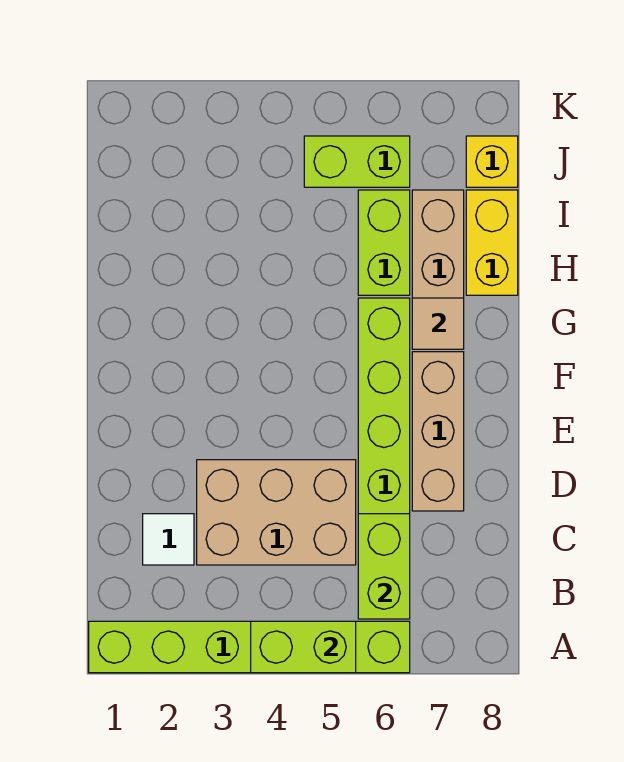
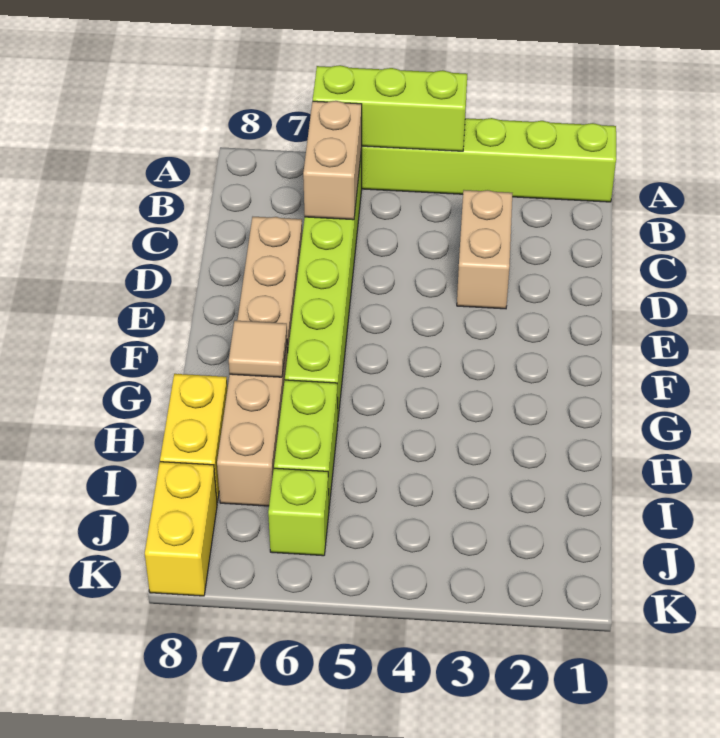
lime brick A4:A5 level 2 -> lime brick A4:A6 level 2
lime brick B6:C6 level 2 -> tan brick B6:C6 level 2
white tile C2 level 1 -> none
tan brick C3:D5 level 1 -> tan brick C3:D3 level 1
lime brick J5:J6 level 1 -> lime brick J6 level 1
yellow brick J8 level 1 -> yellow brick J8:K8 level 1

